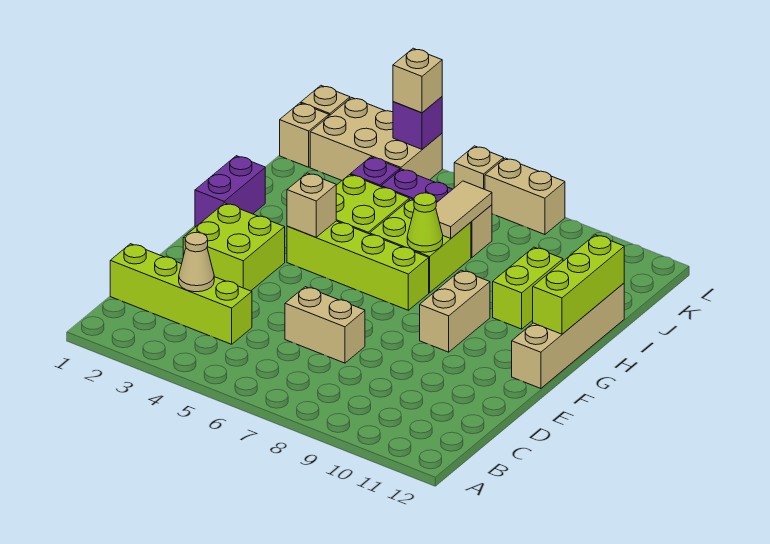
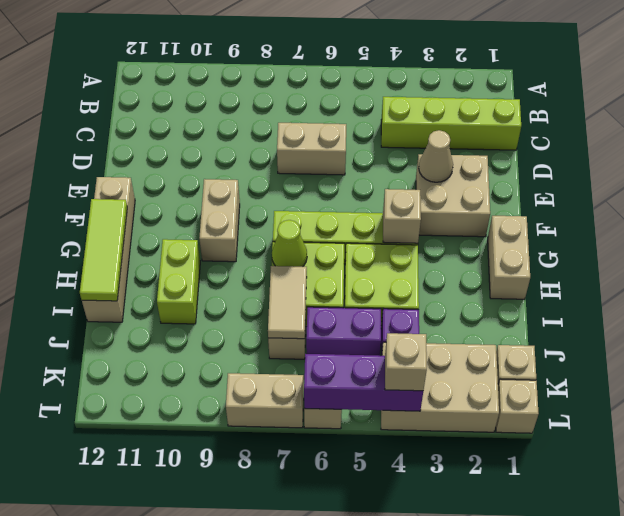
tan cone C3 level 2 -> tan cone E3 level 2
lime brick E2:F3 level 1 -> tan brick E2:F3 level 1
purple brick G1:H1 level 1 -> tan brick G1:H1 level 1
lime brick G12:I12 level 2 -> lime tile G12:I12 level 2
purple brick L4 level 2 -> purple brick L4:L6 level 2

